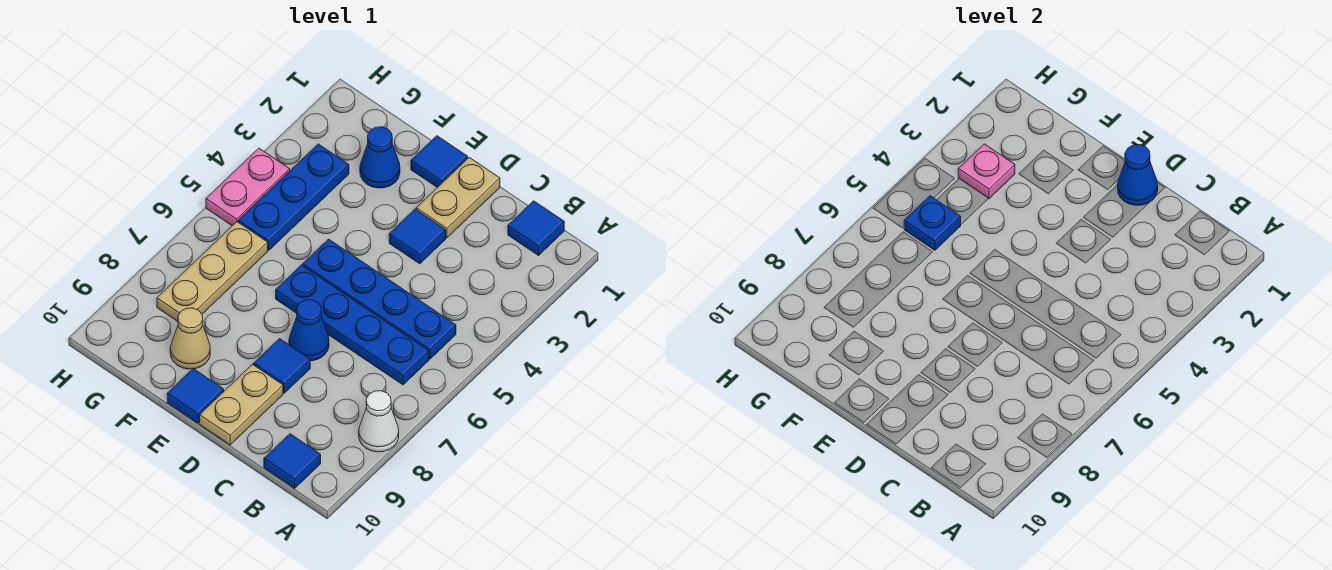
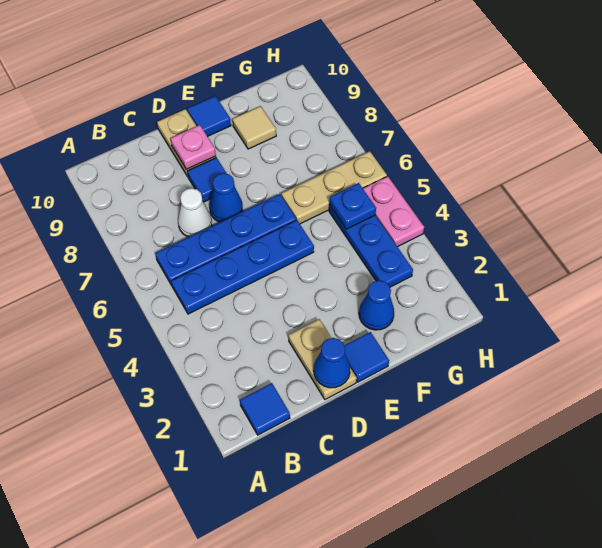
white cone A8 level 1 -> white cone C7 level 1
blue tile B10 level 1 -> none
blue tile D3 level 1 -> none
tan cone F9 level 1 -> tan tile F9 level 1
pink plate G3 level 2 -> pink plate D9 level 2
tan plate G6:G8 level 1 -> tan plate F6:H6 level 1

